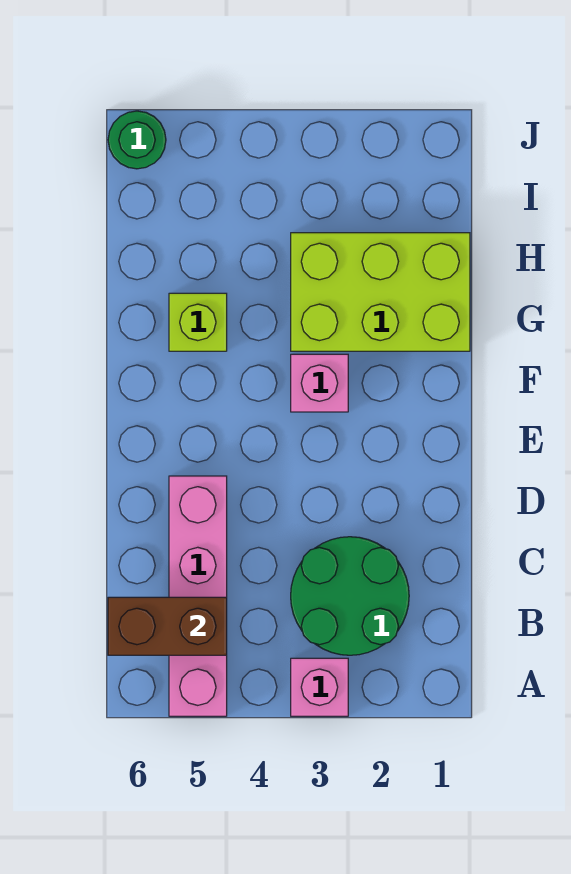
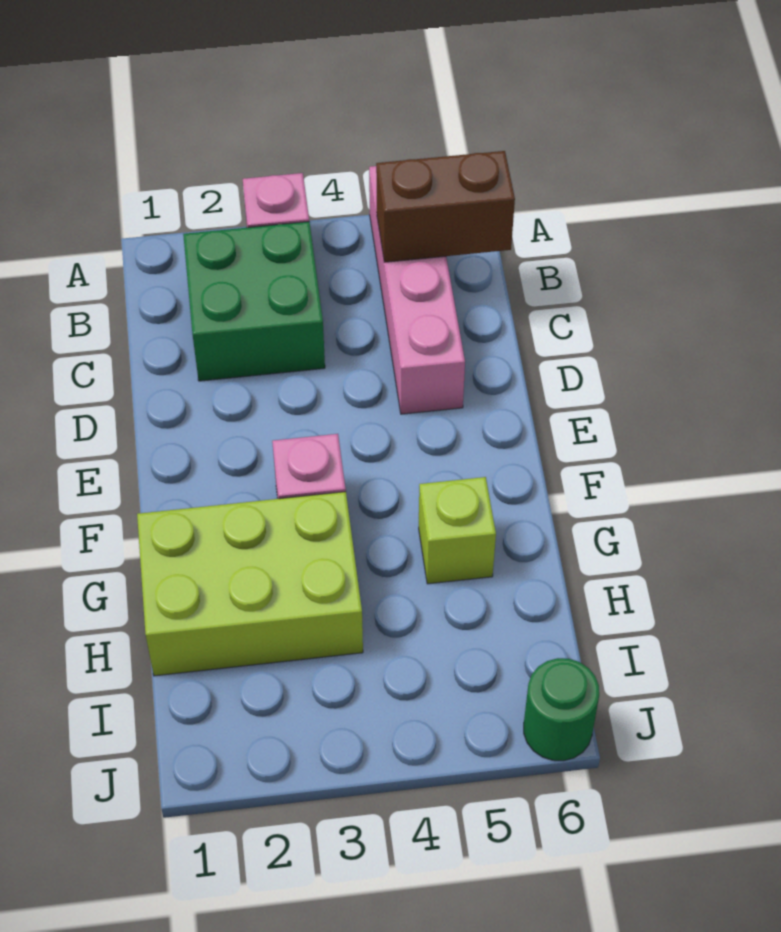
green round brick B2:C3 level 1 -> green brick B2:C3 level 1

